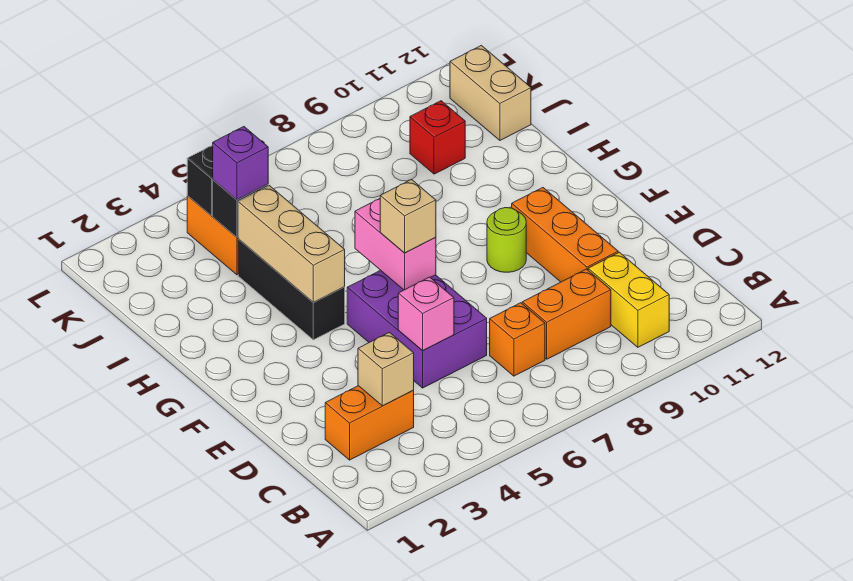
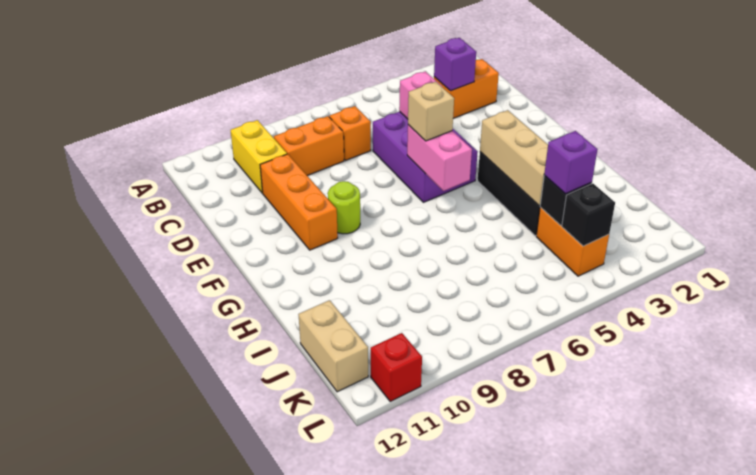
tan brick C3 level 2 -> purple brick C3 level 2
red brick J10 level 1 -> red brick L11 level 1

